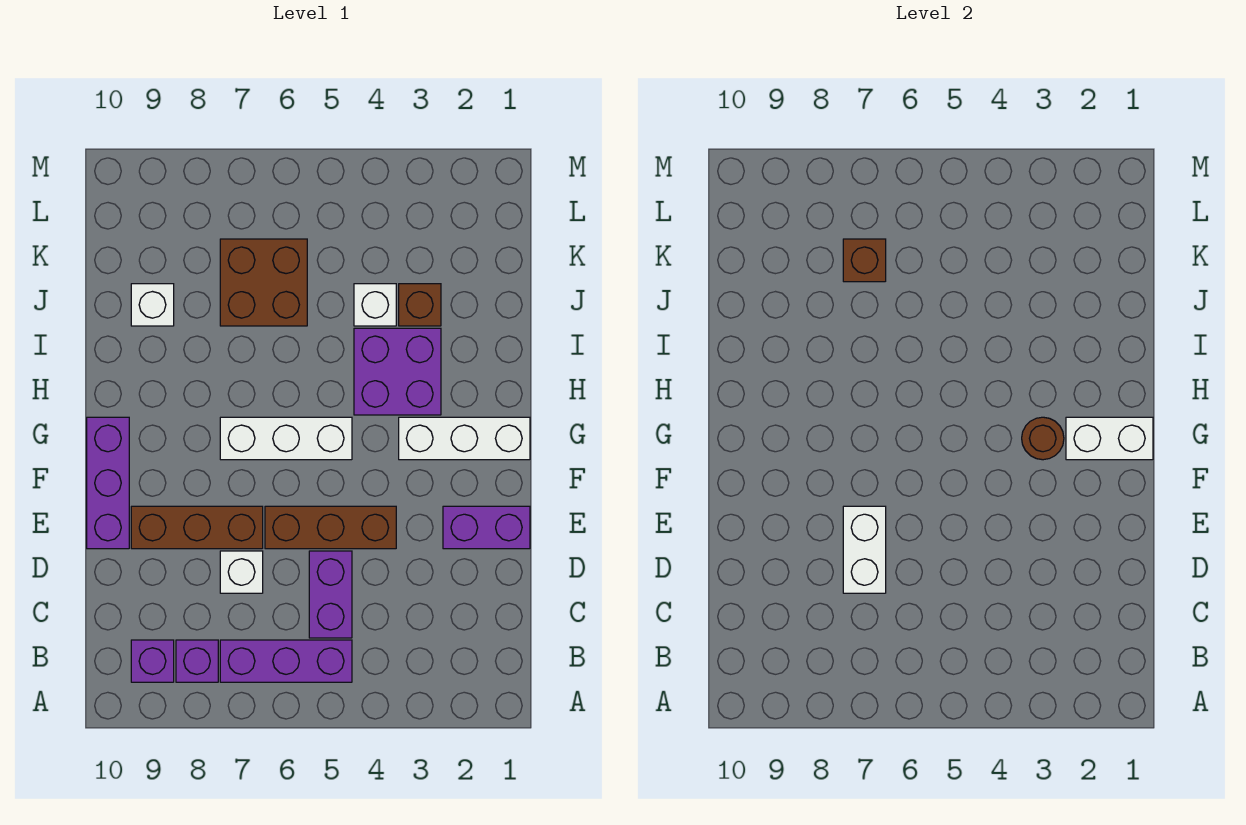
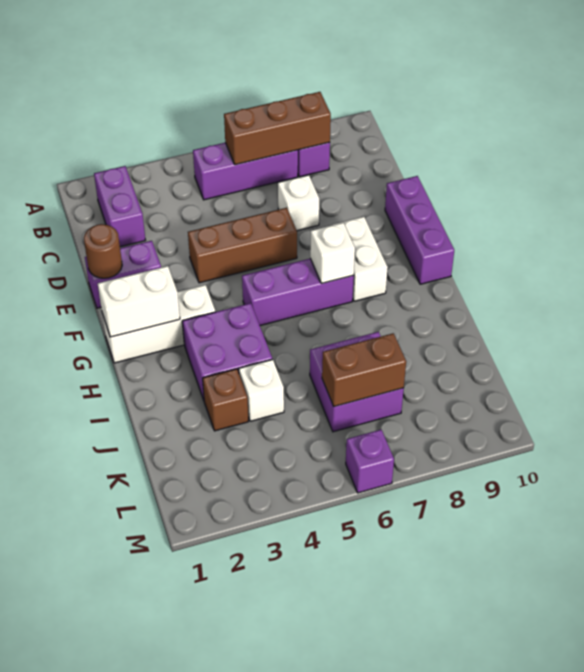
purple brick B9 level 1 -> purple brick M6 level 1
purple brick C5:D5 level 1 -> purple brick B2:C2 level 1
white brick D7:E7 level 2 -> white brick F8:G8 level 1
brown brick E7:E9 level 1 -> brown brick B6:B8 level 2
brown round brick G3 level 2 -> brown round brick E1 level 2
white brick G5:G7 level 1 -> purple brick G5:G7 level 1
brown brick J6:K7 level 1 -> purple brick J6:K7 level 1
white brick J9 level 1 -> white brick G7 level 2
brown brick K7 level 2 -> brown brick K6:K7 level 2

